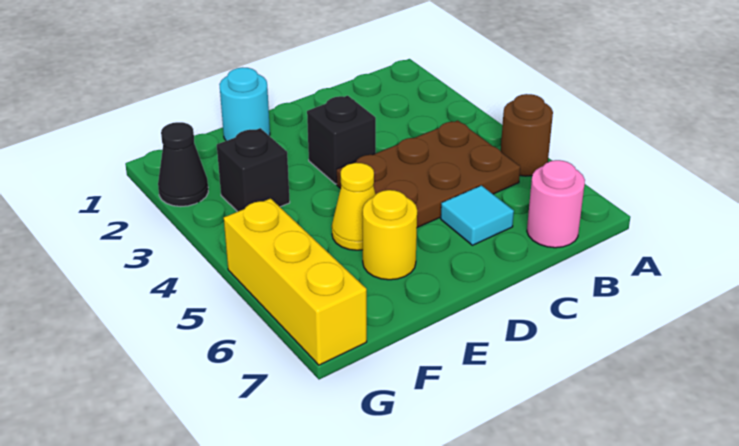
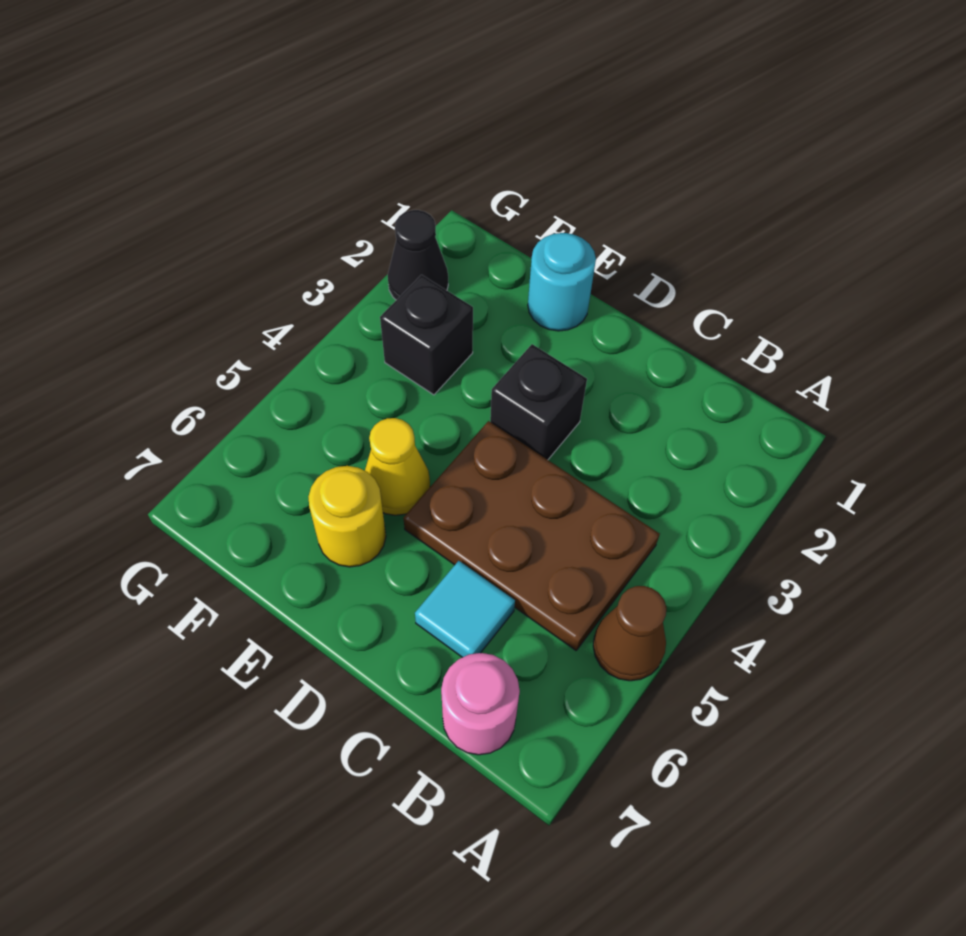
brown round brick A5 level 1 -> brown cone A5 level 1
yellow brick G5:G7 level 1 -> none

